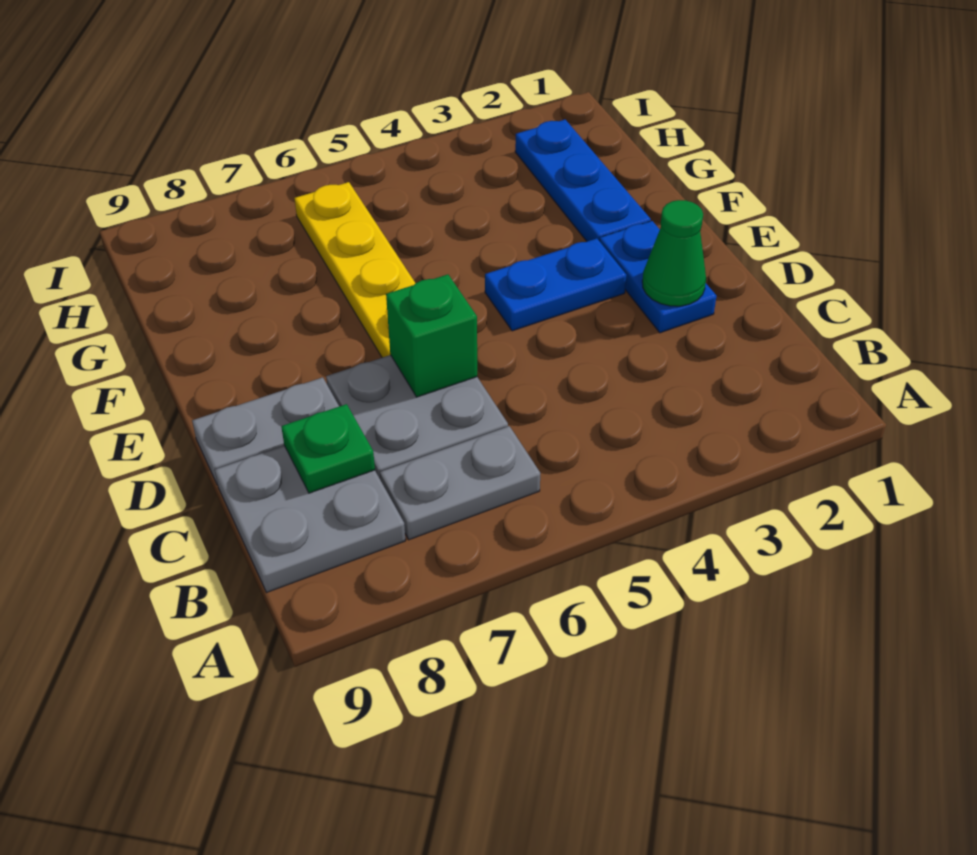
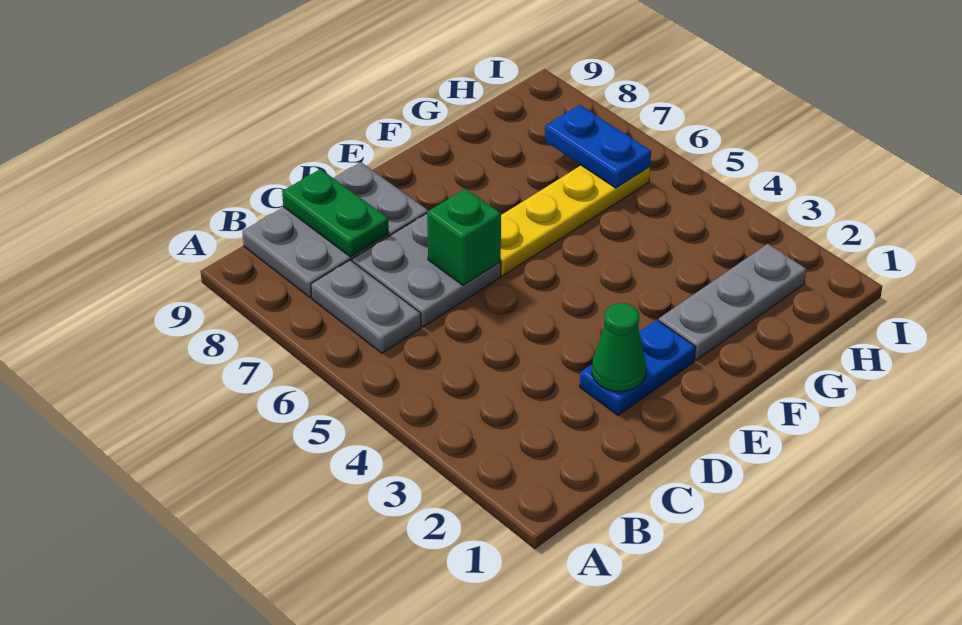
green plate C8 level 2 -> green plate C8:C9 level 2
blue plate E3:E4 level 1 -> blue plate H6:H7 level 2
blue plate F2:H2 level 1 -> grey plate F2:H2 level 1

